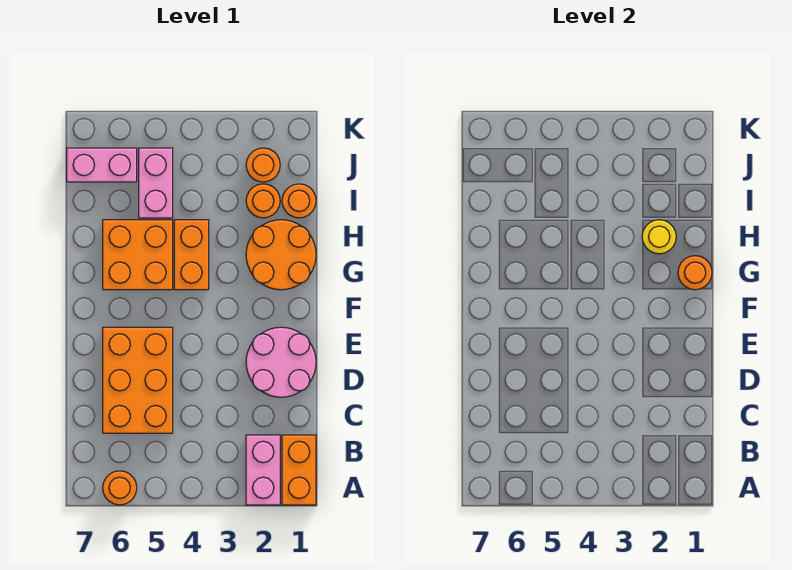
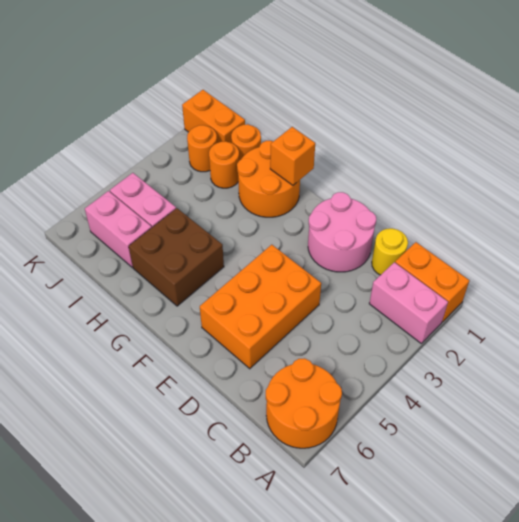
orange round brick A6 level 1 -> orange round brick A6:B7 level 1
orange brick C5:E6 level 1 -> orange brick D4:E6 level 1
orange round brick G1 level 2 -> orange brick G1 level 2
orange brick G4:H4 level 1 -> orange brick J1:K1 level 1
orange brick G5:H6 level 1 -> brown brick G5:H6 level 1
yellow round brick H2 level 2 -> yellow round brick C1 level 1
pink brick J6:J7 level 1 -> pink brick I6:J6 level 1

